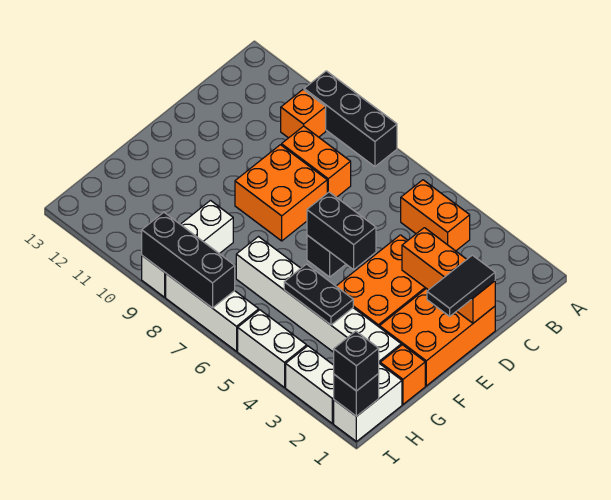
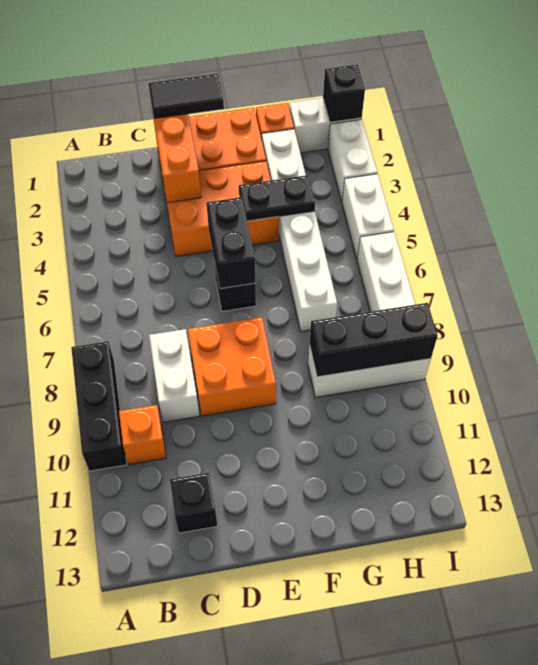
orange brick B4:B5 level 1 -> none
orange brick C8:C9 level 1 -> white brick C8:C9 level 1
black plate G4:G5 level 2 -> black plate F4:G4 level 2
black brick I1 level 3 -> black brick C12 level 1
black brick I7:I9 level 2 -> black brick G9:I9 level 2

